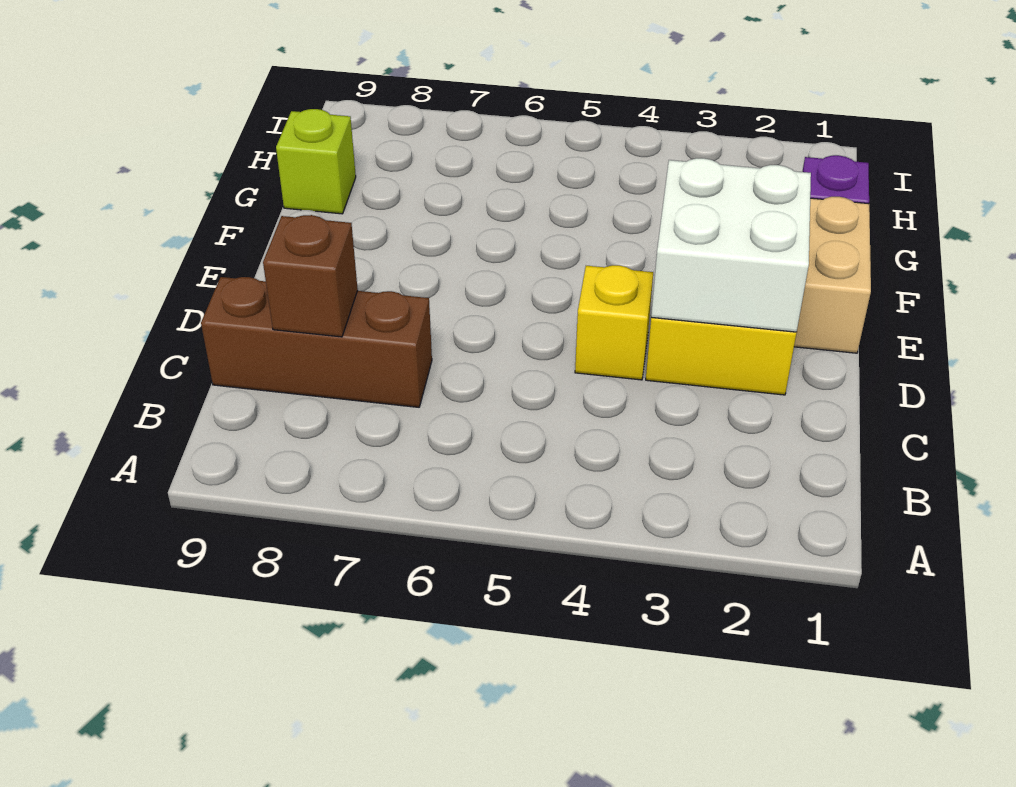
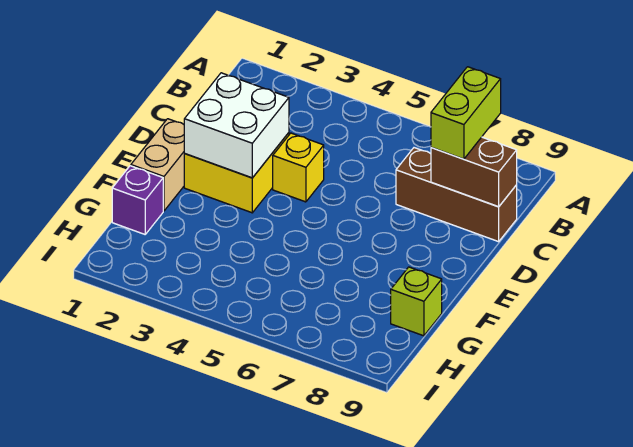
none -> lime brick B8:C8 level 3
brown brick C8 level 2 -> brown brick C8:C9 level 2

